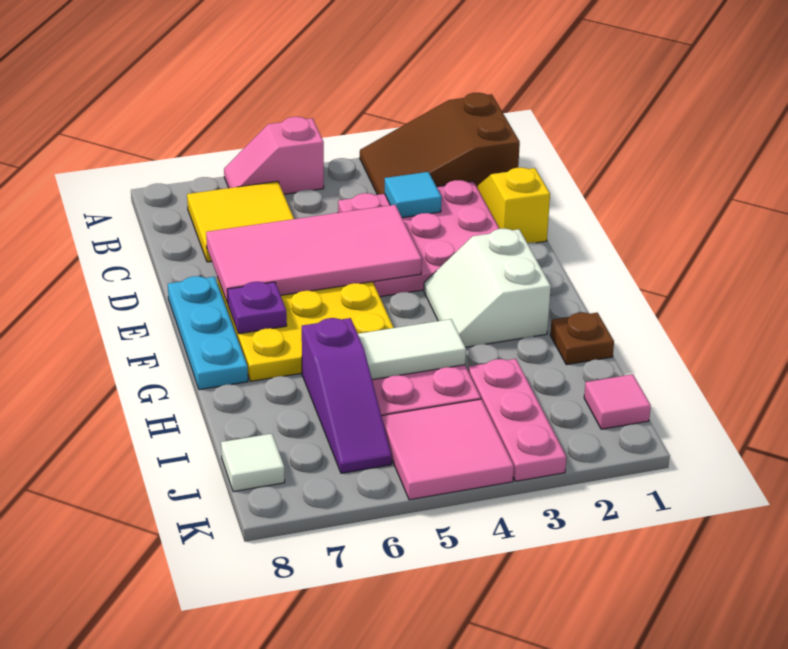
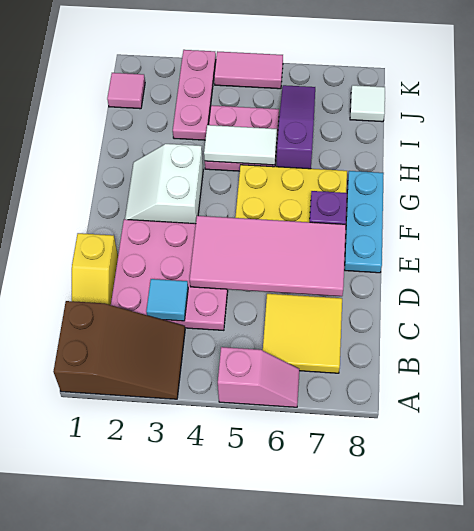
white slope F2:G3 level 1 top 2 -> white slope F2:G3 level 1 top 3
brown plate H1 level 1 -> none
pink tile J4:K5 level 1 -> pink tile K4:K5 level 1

